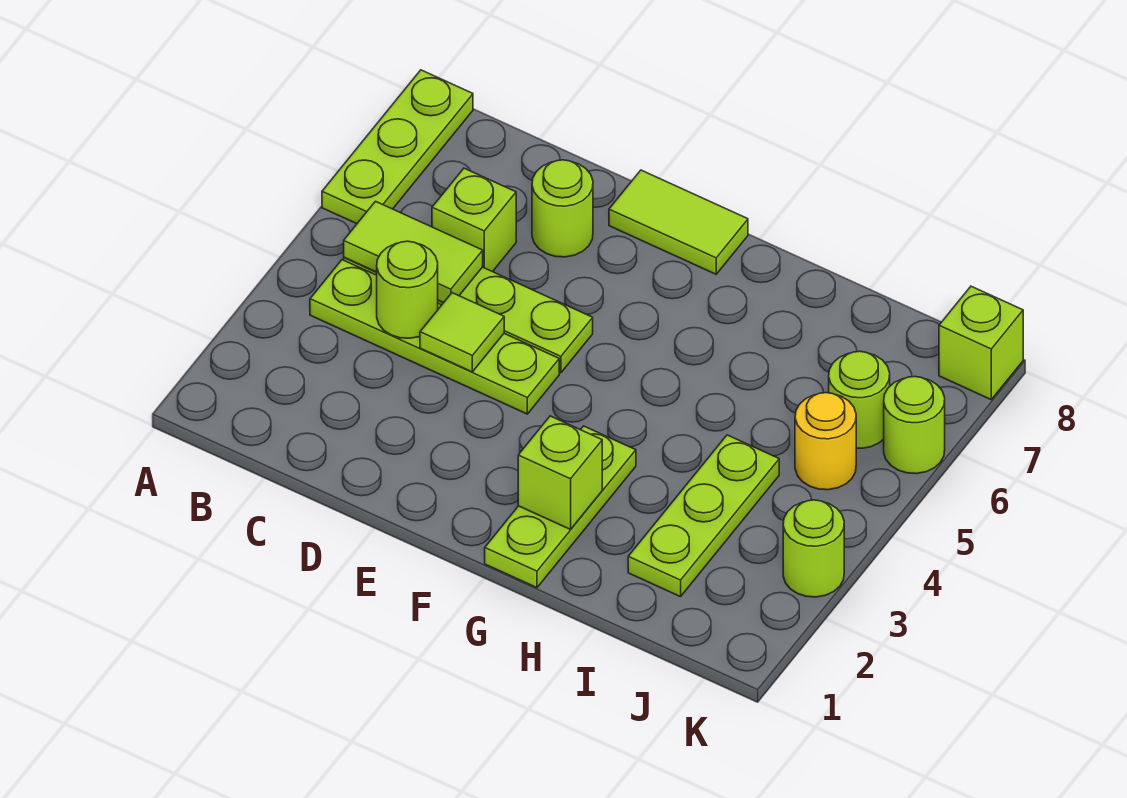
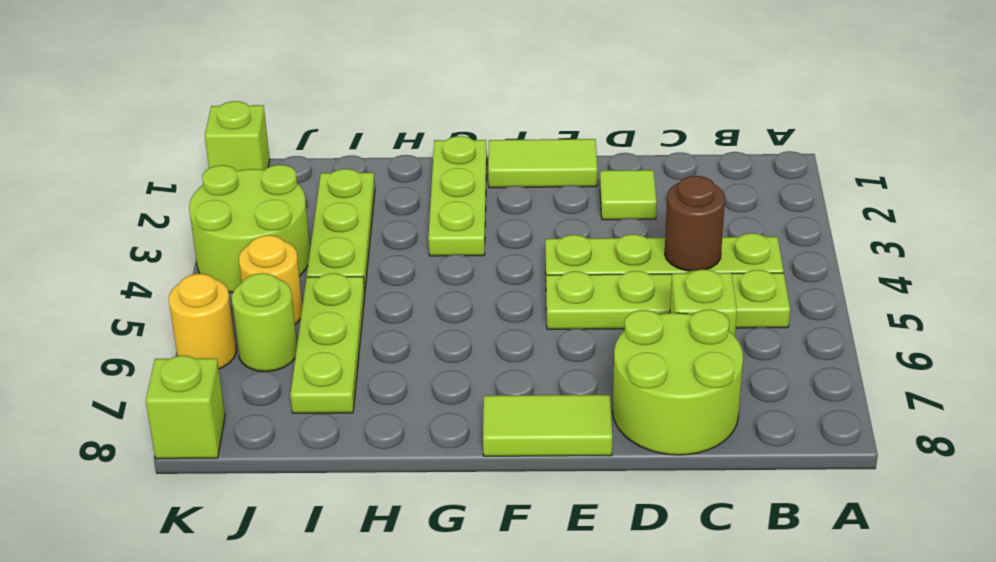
lime plate A6:A8 level 1 -> lime plate I5:I7 level 1
lime tile B5:C5 level 2 -> lime tile E1:F1 level 1
lime round brick C4 level 2 -> brown round brick C4 level 2
lime tile D4 level 2 -> lime tile D2 level 1
lime round brick D7 level 1 -> lime round brick C7:D8 level 1
lime brick G2 level 2 -> lime brick K1 level 1
lime round brick K3 level 1 -> lime round brick J3:K4 level 1
lime round brick K6 level 1 -> yellow round brick K6 level 1

